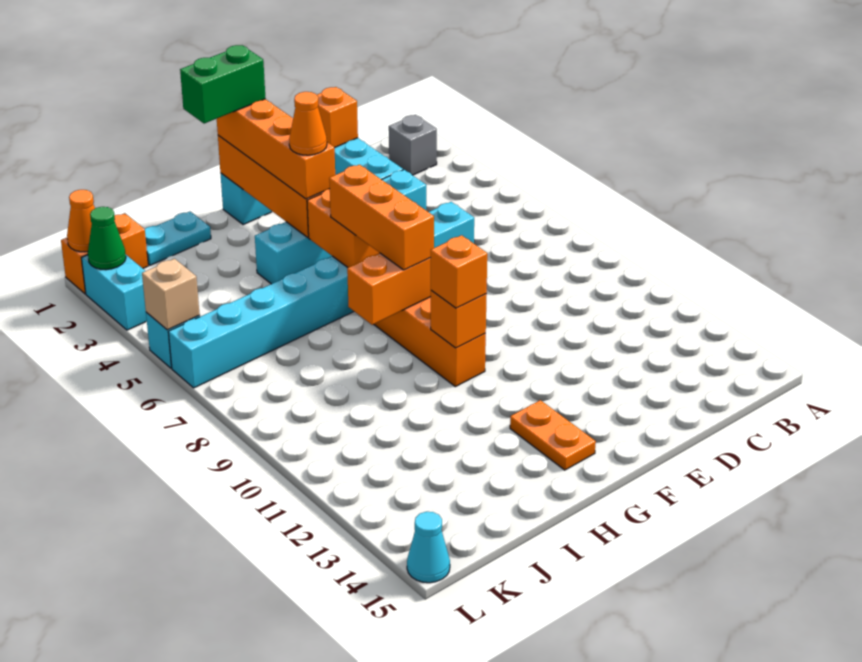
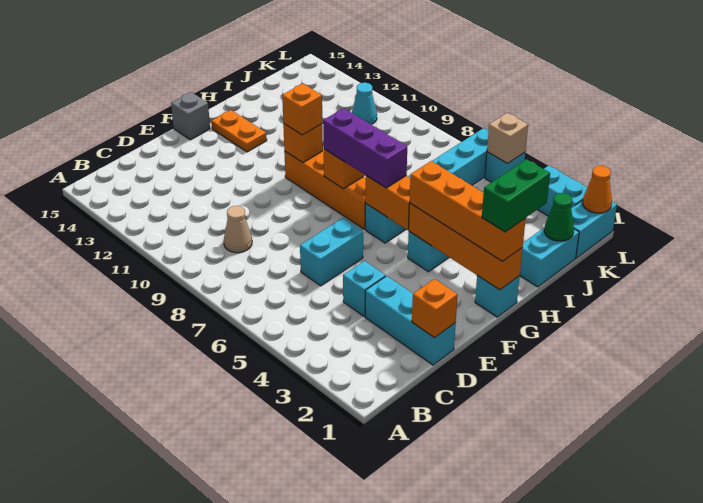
grey brick B2 level 1 -> grey brick F15 level 1
none -> tan cone C9 level 1
orange cone G4 level 4 -> none
orange brick G6:G8 level 3 -> purple brick G6:G8 level 3
cyan plate I1:J1 level 1 -> cyan brick I1:J1 level 1
orange brick K1:L1 level 1 -> cyan brick K1:L1 level 1
green cone L2 level 2 -> green cone J1 level 2
cyan cone L15 level 1 -> cyan cone K11 level 1

